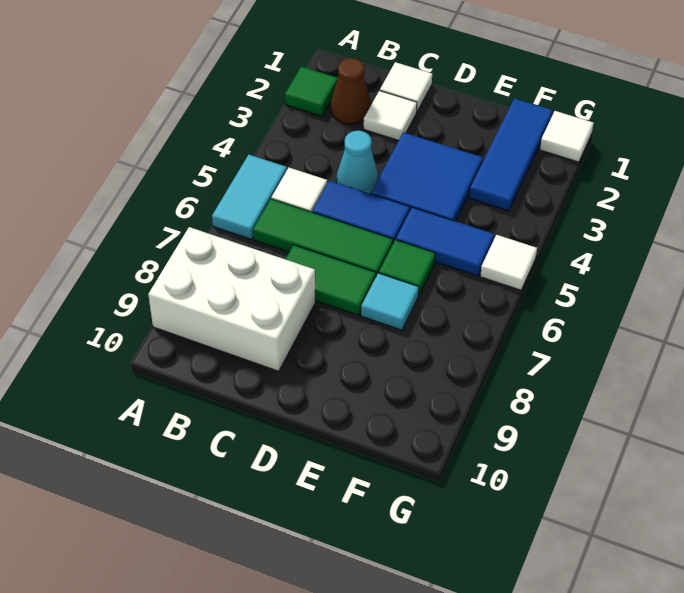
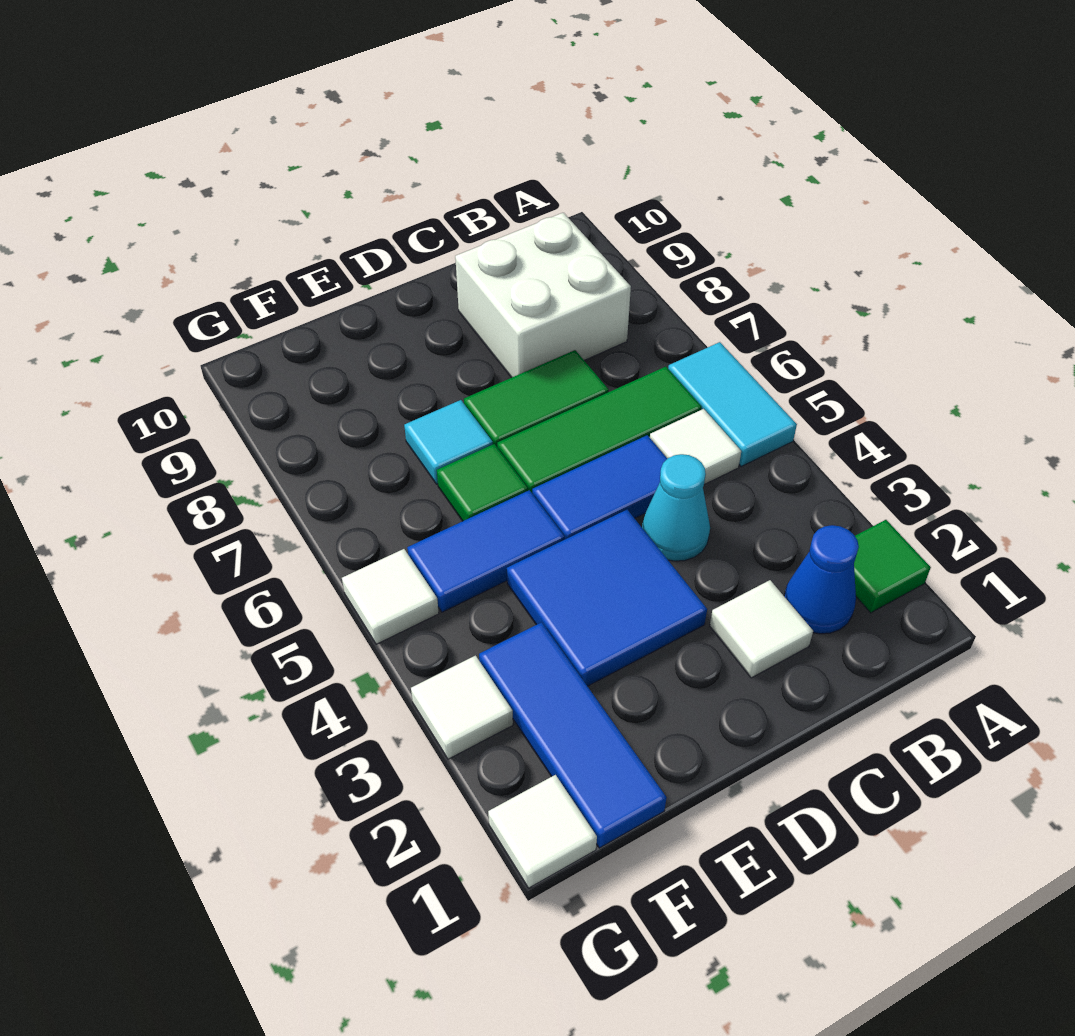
white brick A8:C9 level 1 -> white brick B8:C9 level 1
brown cone B2 level 1 -> blue cone B2 level 1
white tile C1 level 1 -> white tile G3 level 1

